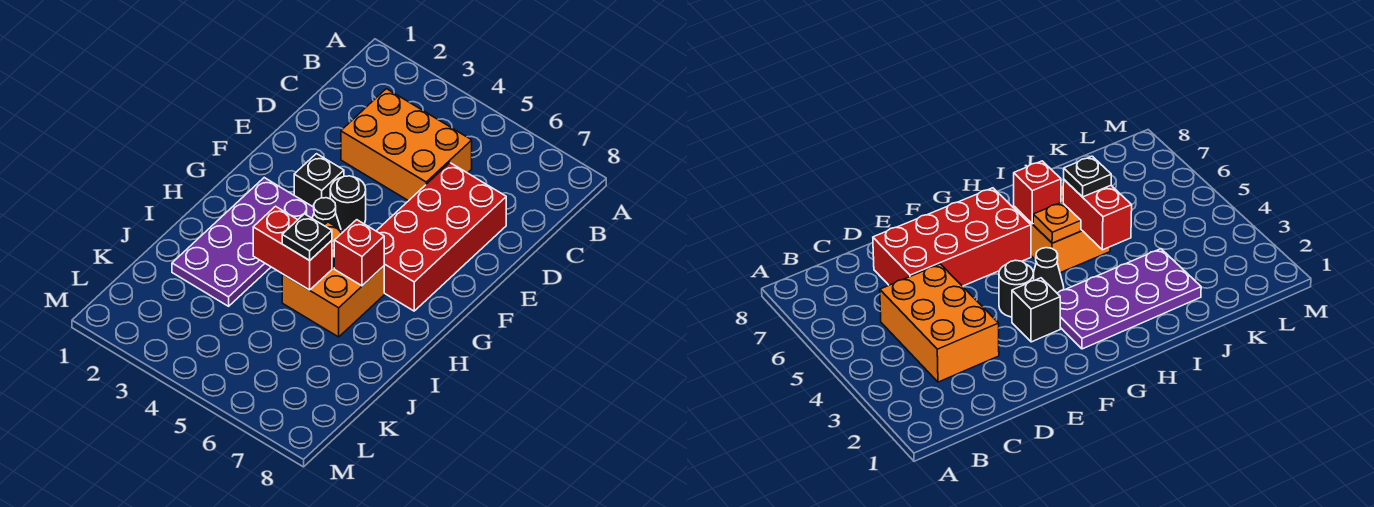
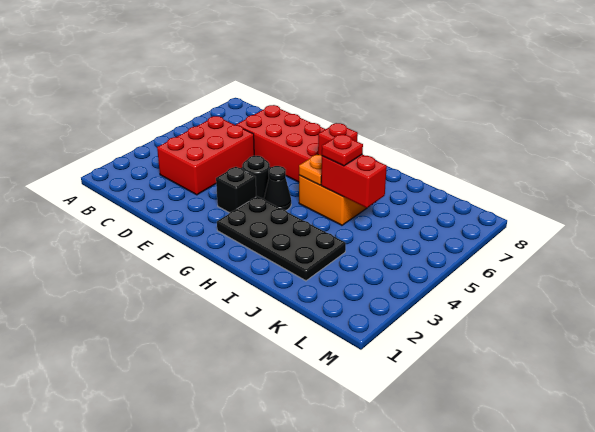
orange brick C3:D5 level 1 -> red brick C3:D5 level 1
purple plate G2:J3 level 1 -> black plate G2:J3 level 1
red brick I4:I5 level 2 -> red brick I5:J5 level 2
black plate I5 level 3 -> red plate I5 level 3

